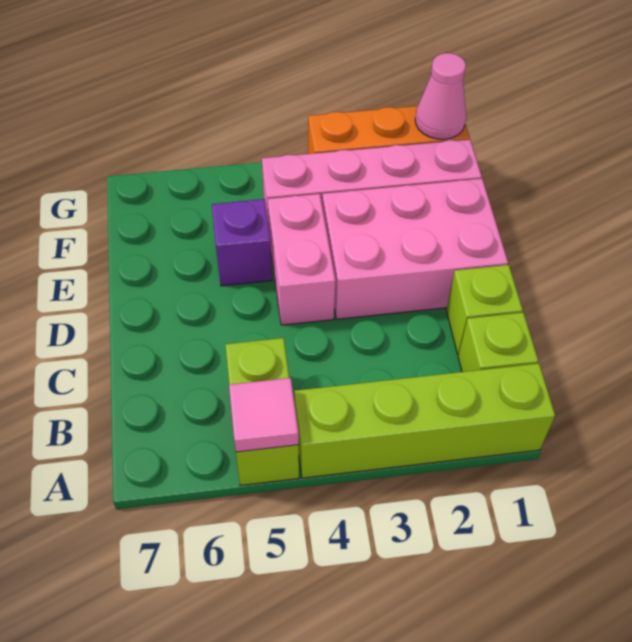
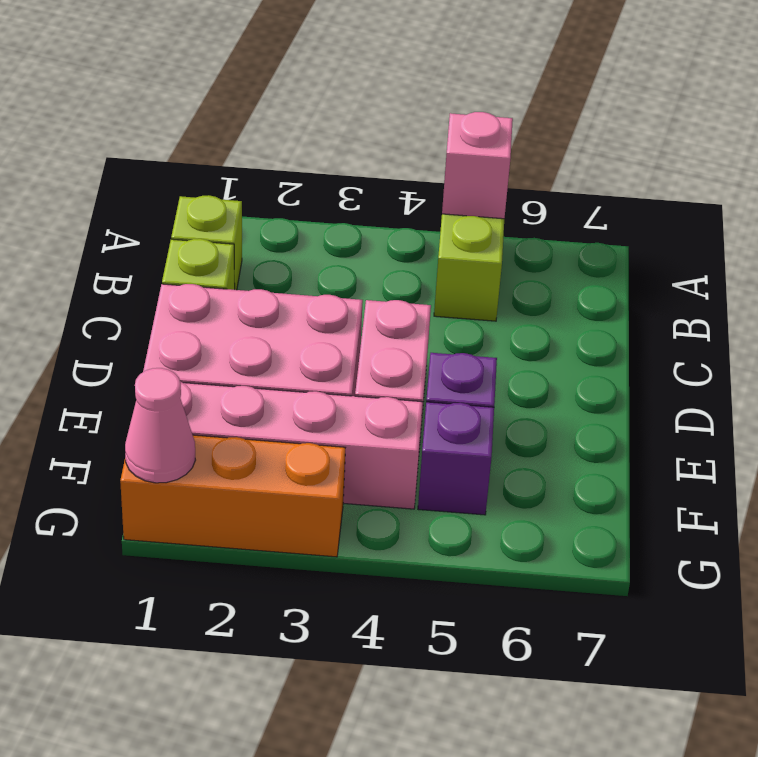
lime brick A1:A4 level 1 -> none
pink tile A5 level 2 -> pink brick A5 level 2
none -> purple brick F5 level 1

